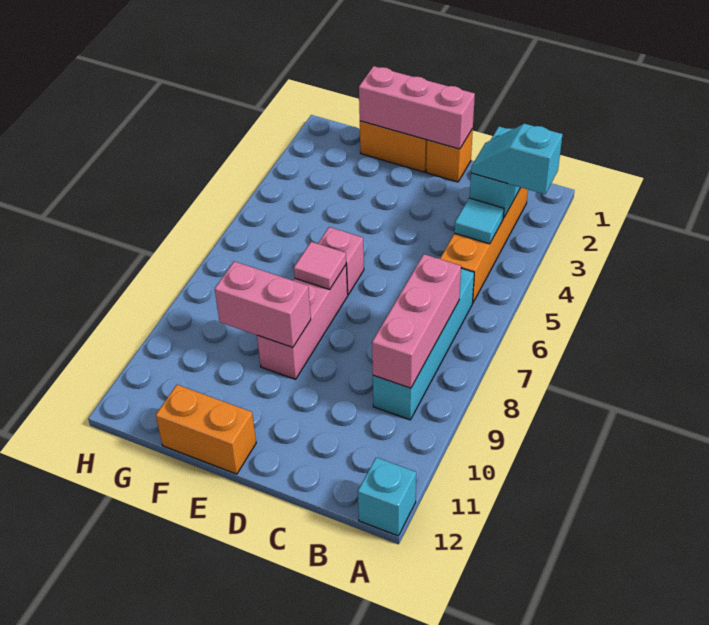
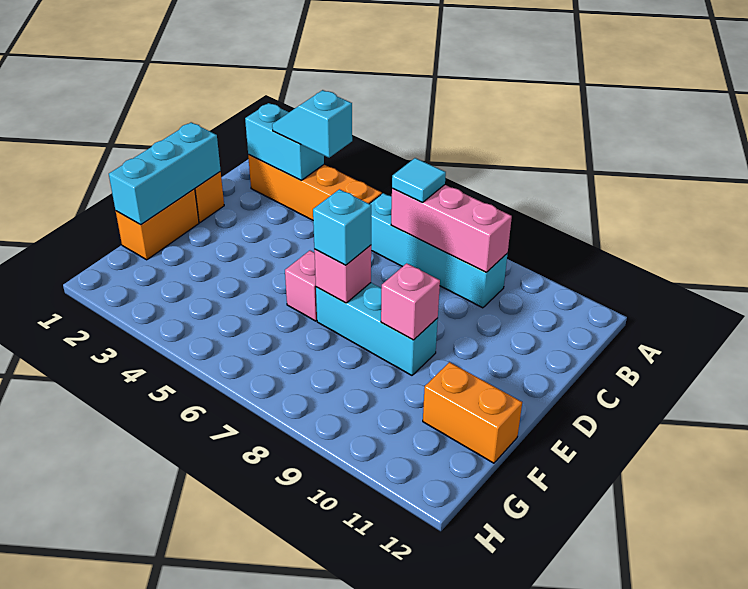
cyan slope A3:B3 level 3 top A -> cyan slope B3:B4 level 3 top 4
cyan brick A12 level 1 -> cyan brick E7 level 3
cyan tile B4 level 2 -> cyan tile B7 level 3
pink brick D1:F1 level 2 -> cyan brick D1:F1 level 2
pink brick E7:E9 level 1 -> cyan brick E7:E9 level 1
pink tile E7 level 2 -> pink brick E7 level 2
pink brick E9:F9 level 2 -> pink brick E9 level 2
orange brick E12:F12 level 1 -> orange brick F11:F12 level 1

